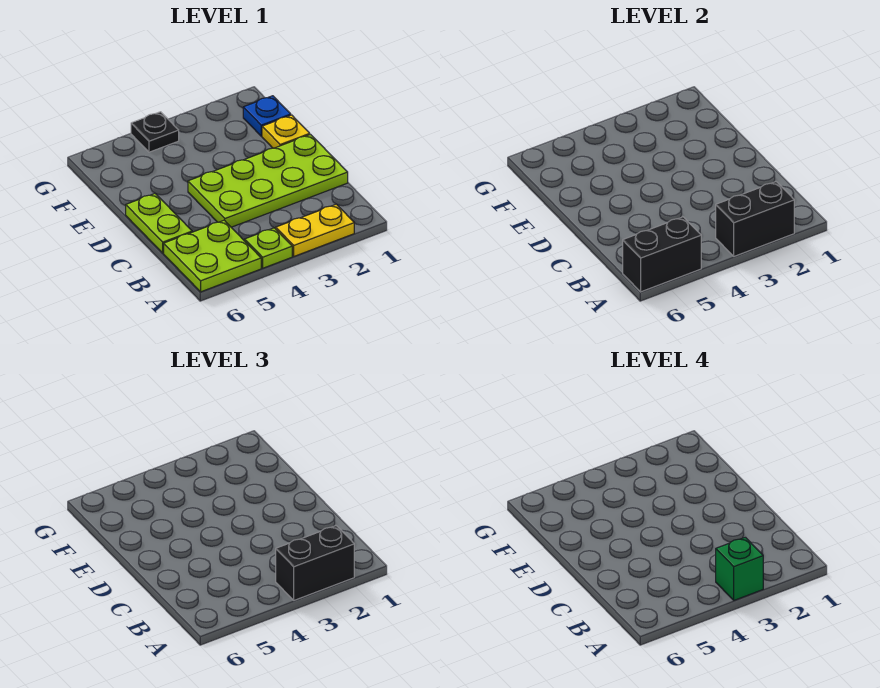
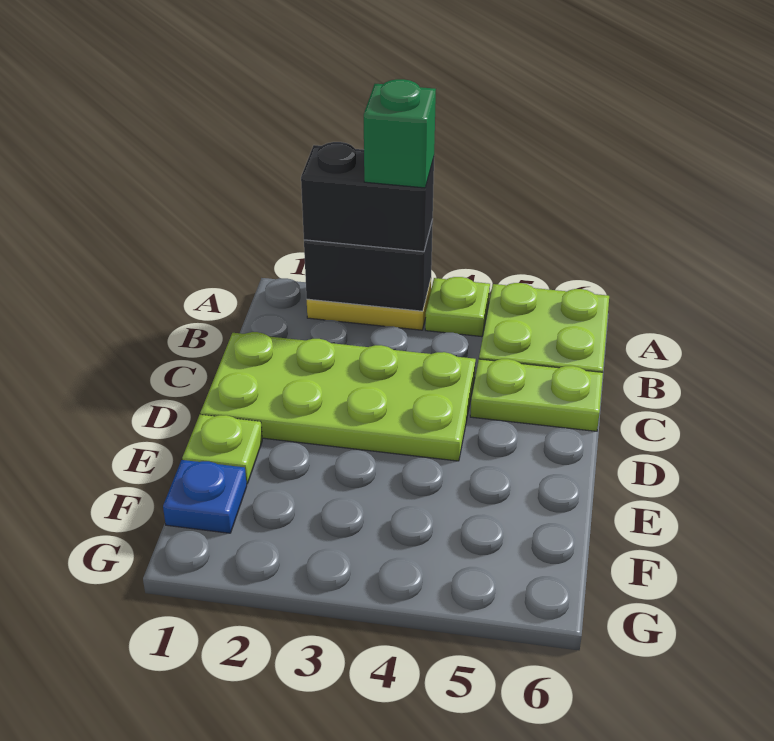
black brick A5:A6 level 2 -> none
lime plate C6:D6 level 1 -> lime plate C5:C6 level 1
yellow plate E1 level 1 -> lime plate E1 level 1
black plate G4 level 1 -> none

